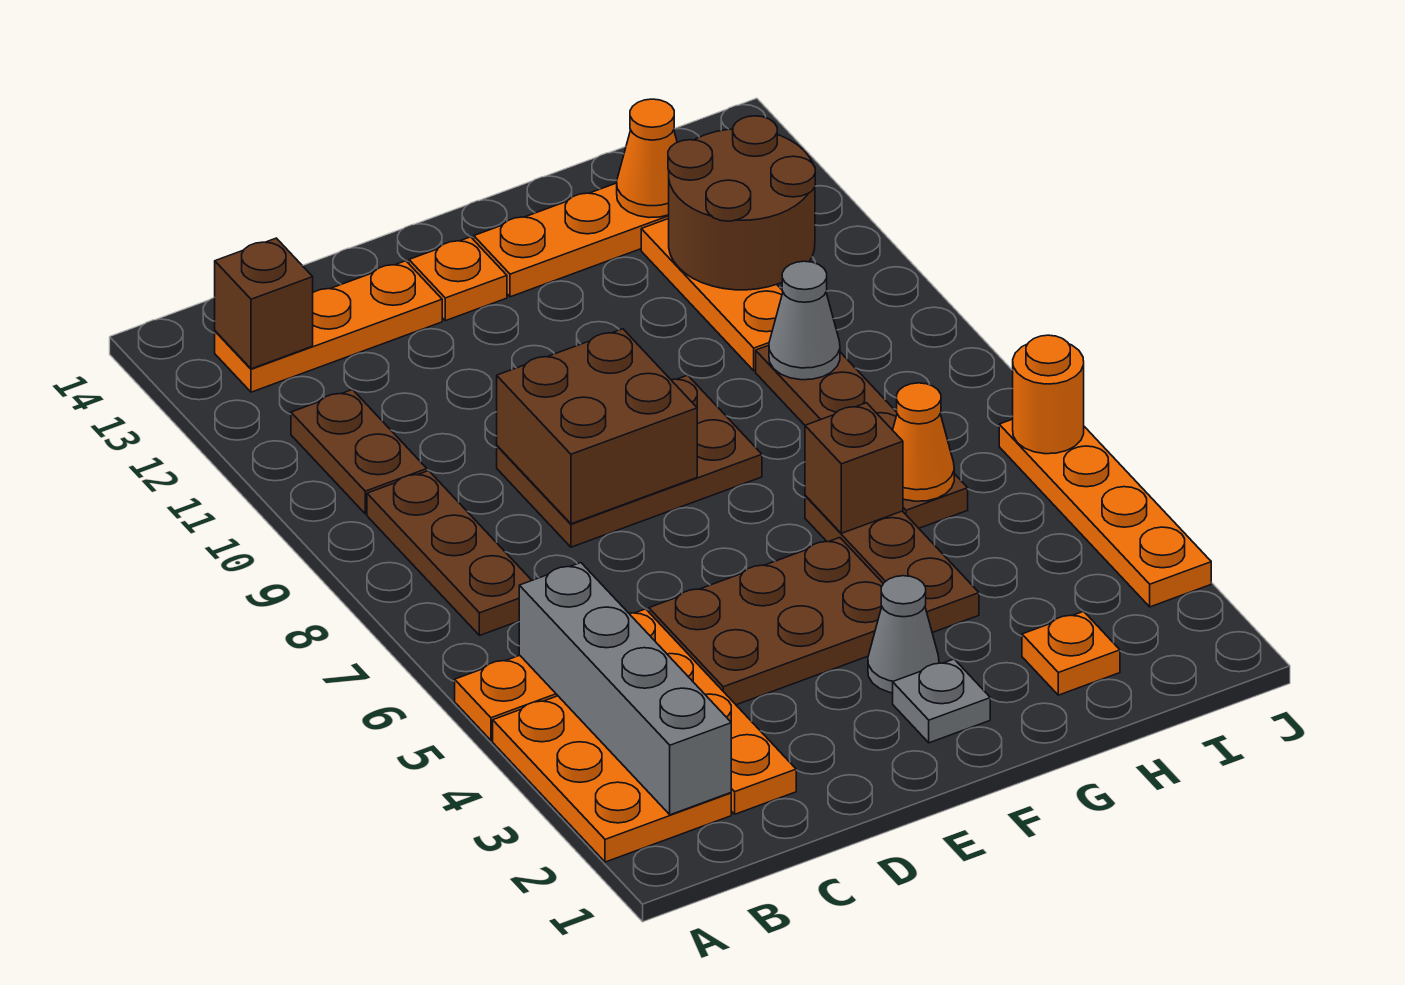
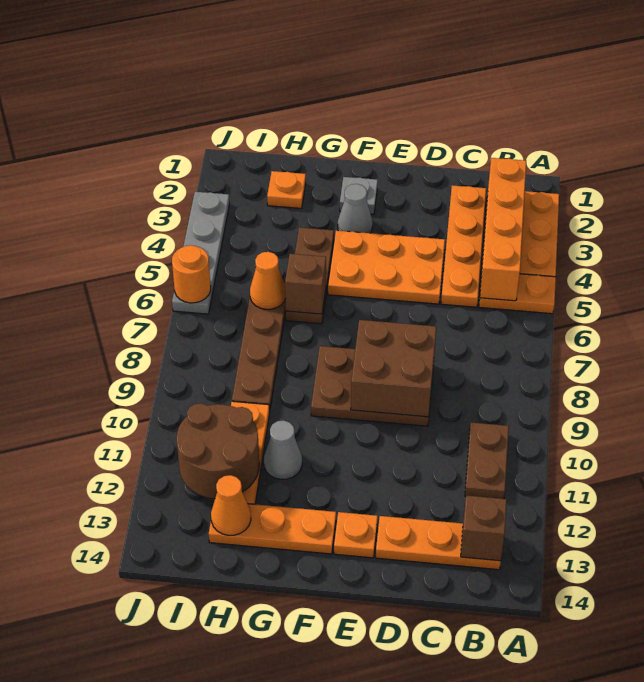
grey brick B2:B5 level 2 -> orange brick B2:B5 level 2
brown plate B7:B9 level 1 -> none
brown plate D4:F5 level 1 -> orange plate D4:F5 level 1
grey cone H9 level 2 -> grey cone G11 level 1
orange plate J3:J6 level 1 -> grey plate J3:J6 level 1

